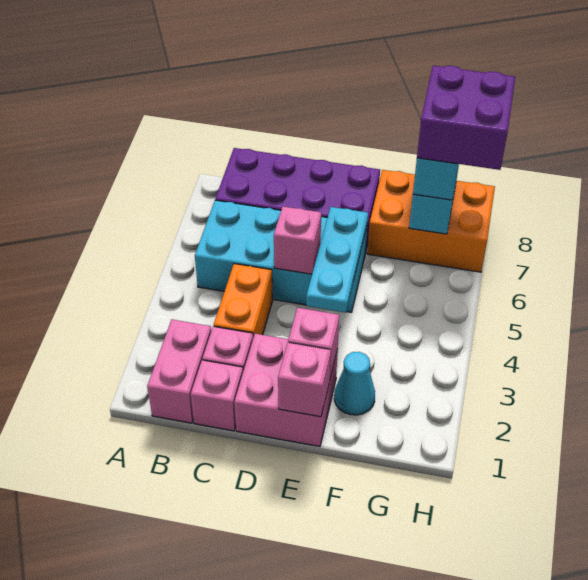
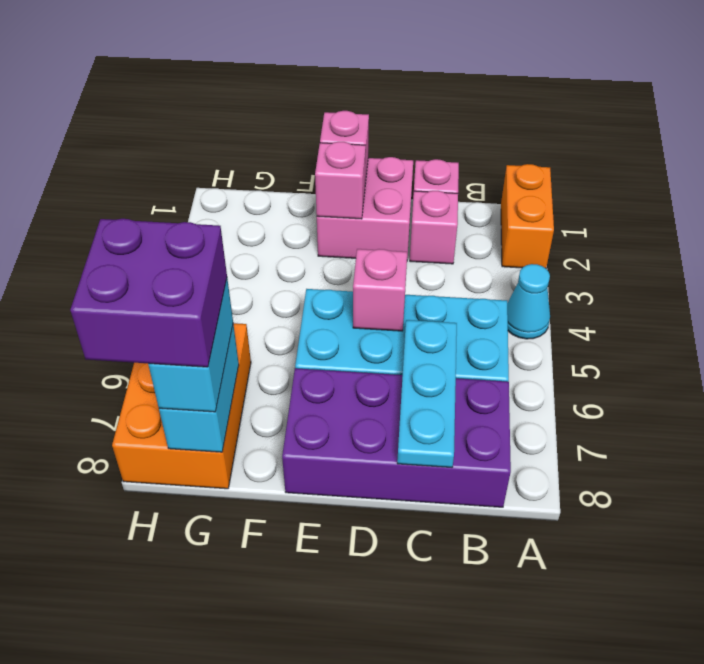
pink brick B1:B2 level 1 -> none
orange brick C3:C4 level 1 -> orange brick A1:A2 level 1
cyan plate E4:E6 level 2 -> cyan plate C6:C8 level 2
cyan cone F2 level 1 -> cyan cone A4 level 1
orange brick F7:H8 level 1 -> orange brick G6:H8 level 1

